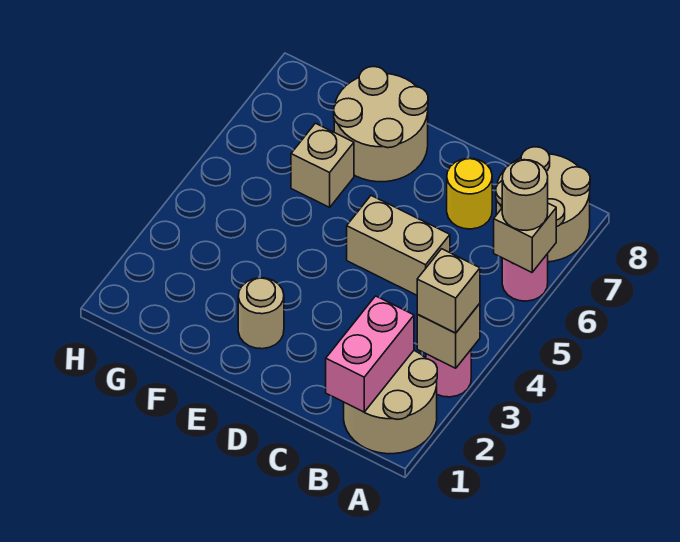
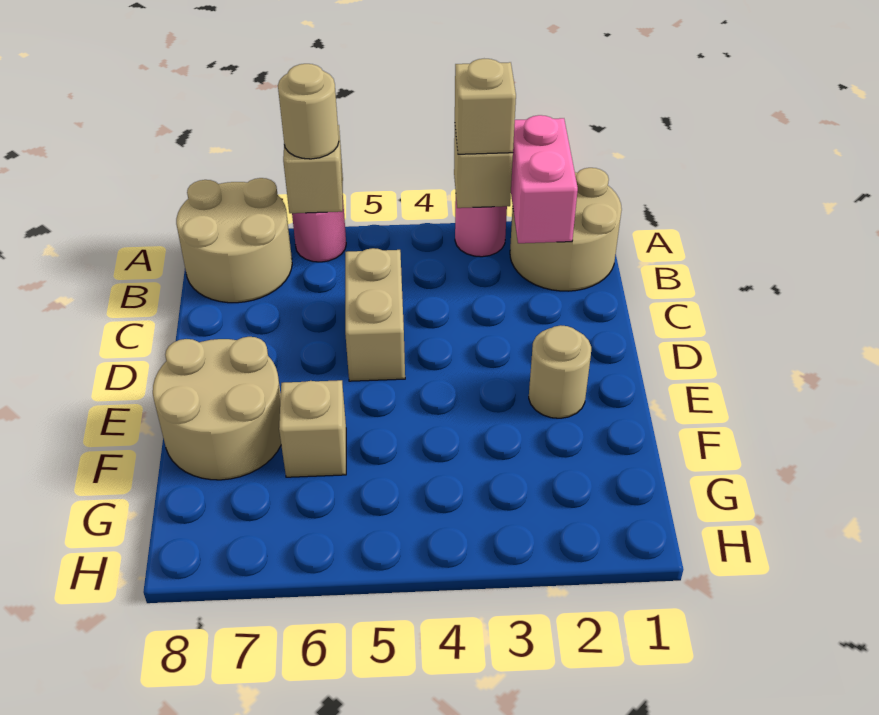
pink brick B1:B2 level 2 -> pink brick A2:B2 level 2
yellow round brick C7 level 1 -> none

